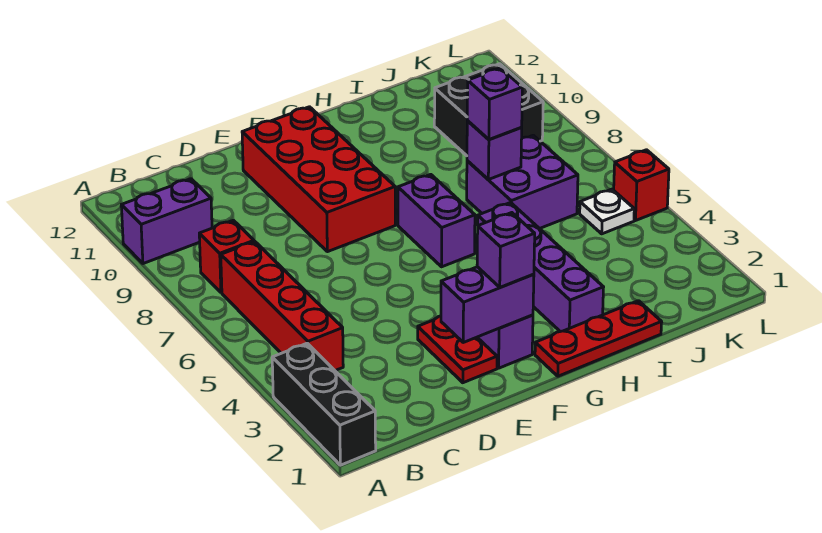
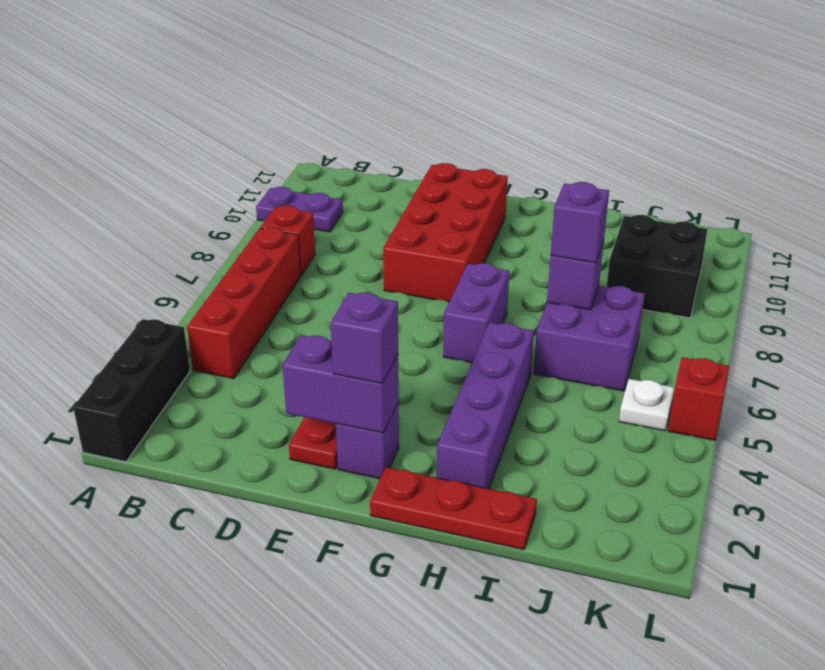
purple brick A10:B10 level 1 -> purple plate A10:B10 level 1

